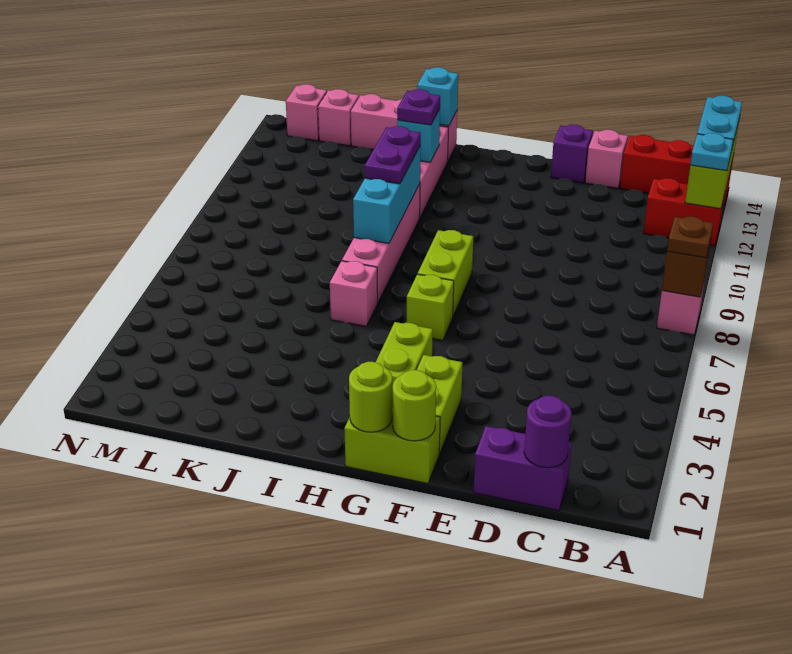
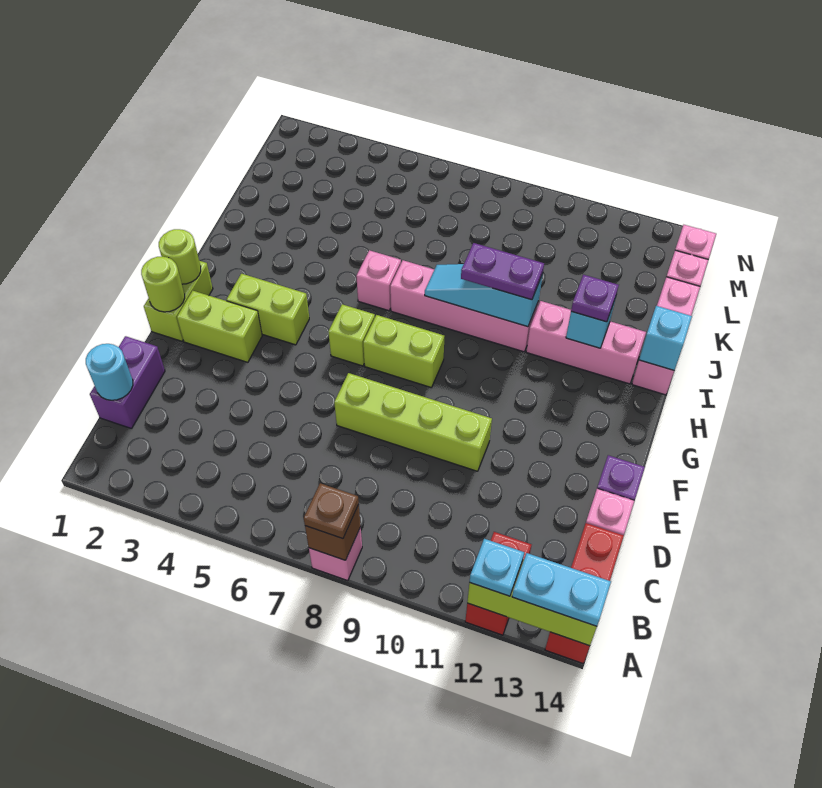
purple round brick C1 level 2 -> cyan round brick C1 level 2
none -> lime brick E7:E10 level 1
cyan brick I8:I10 level 2 -> cyan slope I8:I10 level 2 top 10

